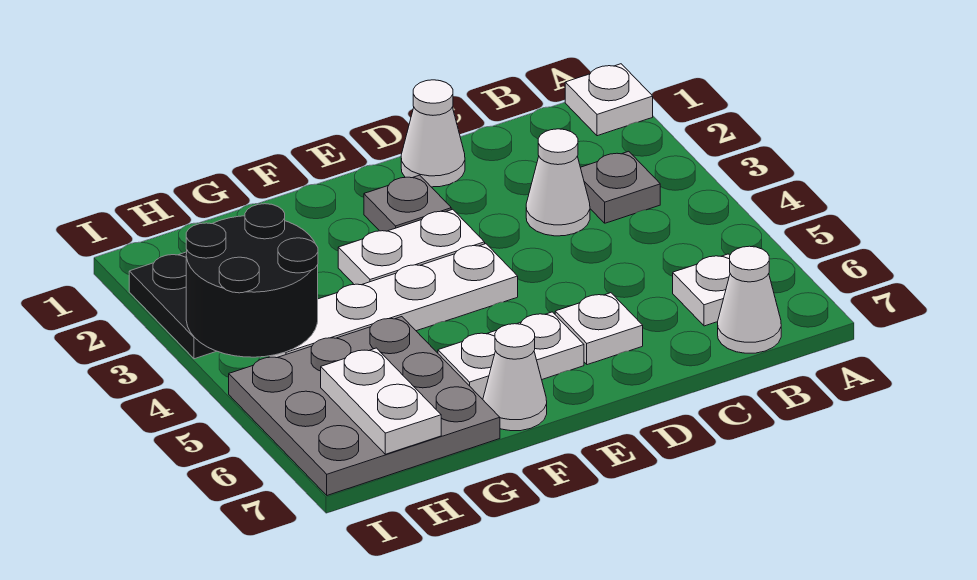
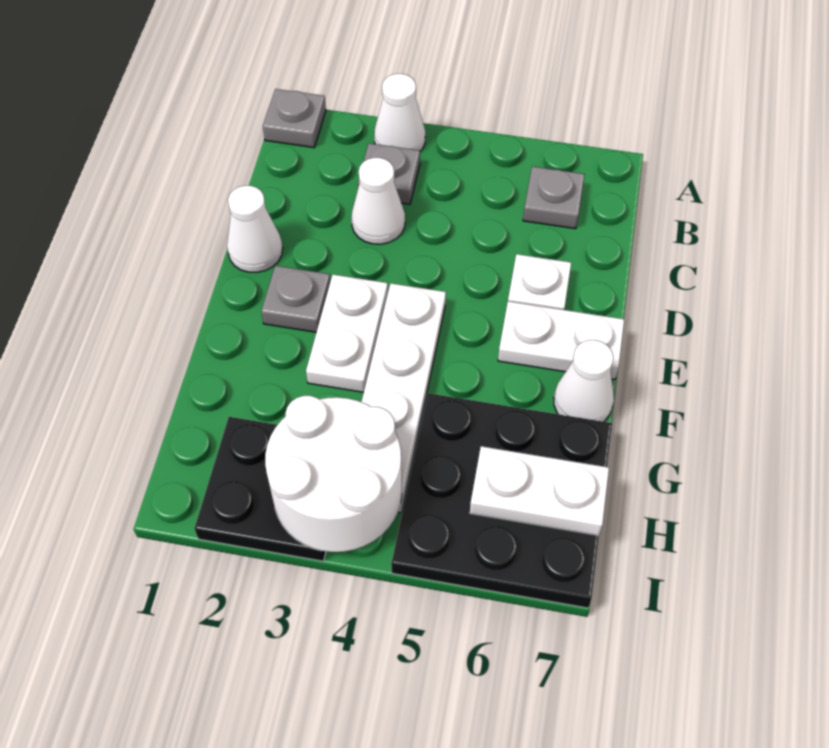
white plate A1 level 1 -> grey plate A1 level 1
white plate B6 level 1 -> grey plate B6 level 1
white cone B7 level 1 -> white cone A3 level 1
white plate E6:F6 level 1 -> white plate E6:E7 level 1
grey plate G5:I7 level 1 -> black plate G5:I7 level 1
black round brick H3:I4 level 2 -> white round brick H3:I4 level 2

